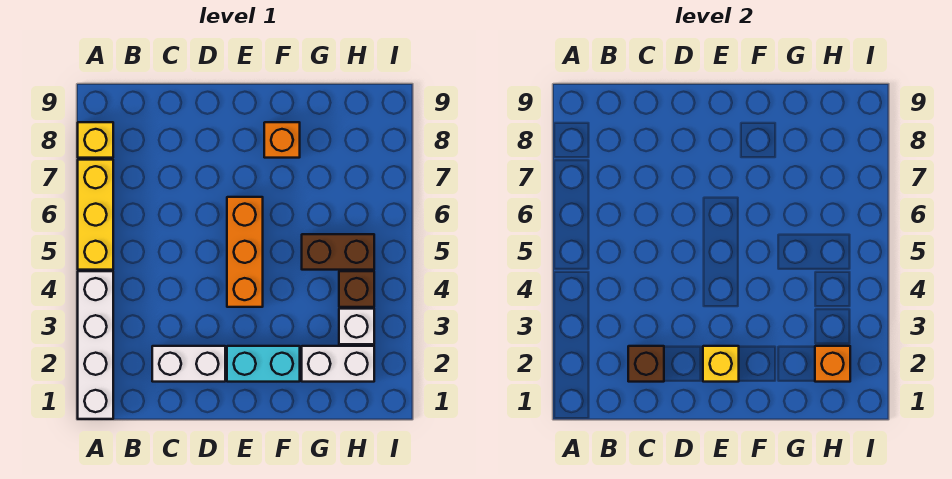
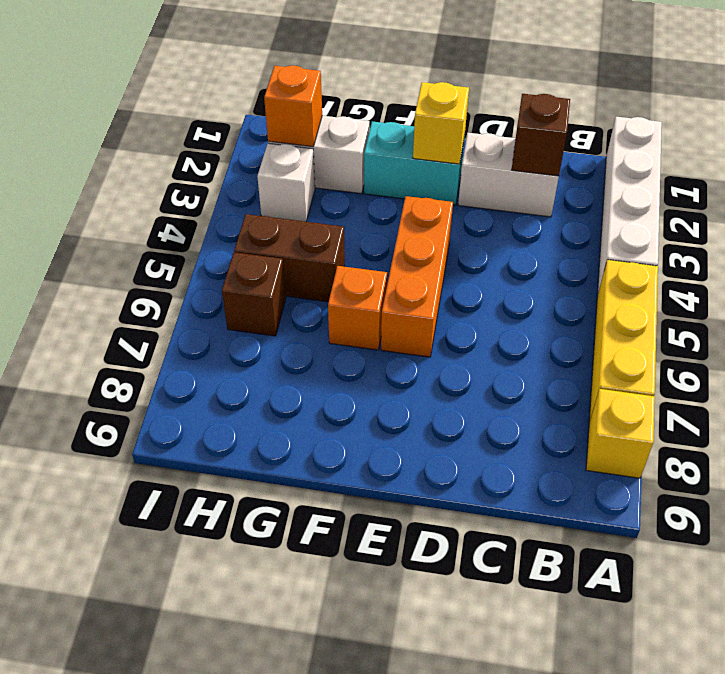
orange brick F8 level 1 -> orange brick F6 level 1
brown brick H4 level 1 -> brown brick H6 level 1

